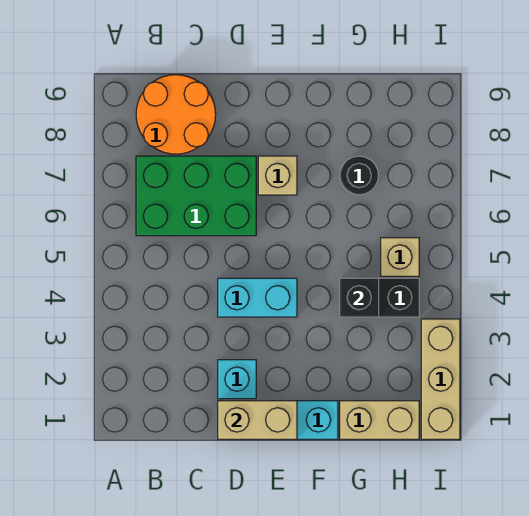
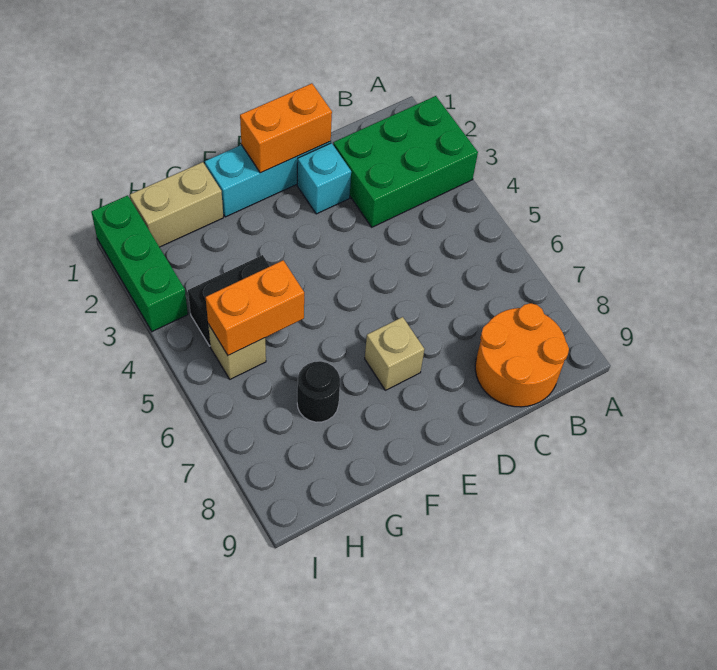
green brick B6:D7 level 1 -> green brick A2:C3 level 1
tan brick D1:E1 level 2 -> orange brick D1:E1 level 2
cyan brick D4:E4 level 1 -> none
black brick G4 level 2 -> none
none -> orange brick G5:H5 level 2
tan brick I1:I3 level 1 -> green brick I1:I3 level 1

